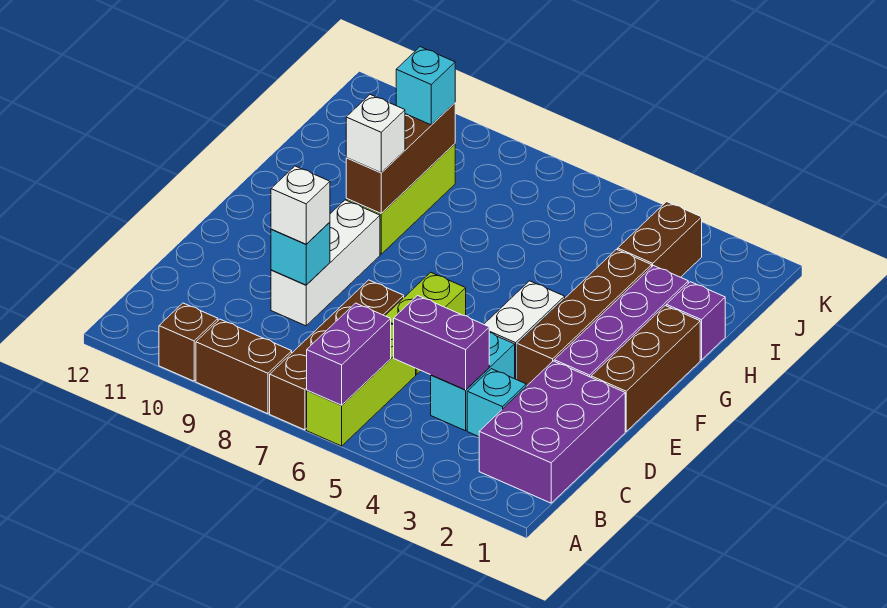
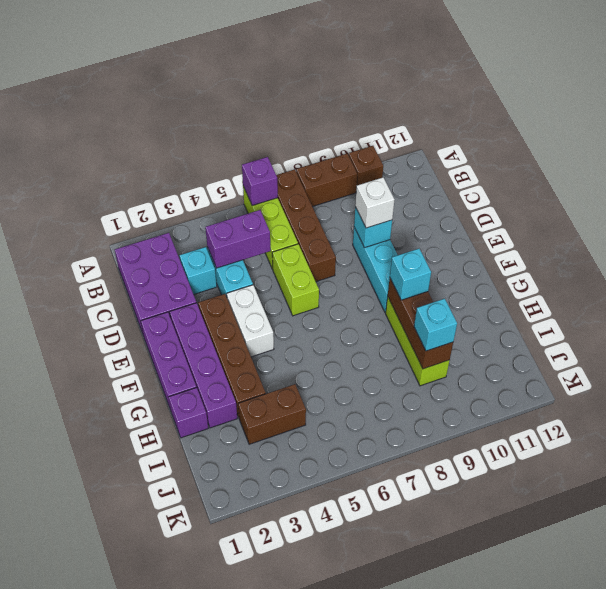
purple brick A6:B6 level 2 -> purple brick A6 level 2
white brick D9:F9 level 1 -> cyan brick D9:F9 level 1
brown brick E1:G1 level 1 -> purple brick E1:G1 level 1
white brick G9 level 3 -> cyan brick G9 level 3
brown brick I3:J3 level 1 -> brown brick I3:I4 level 1

